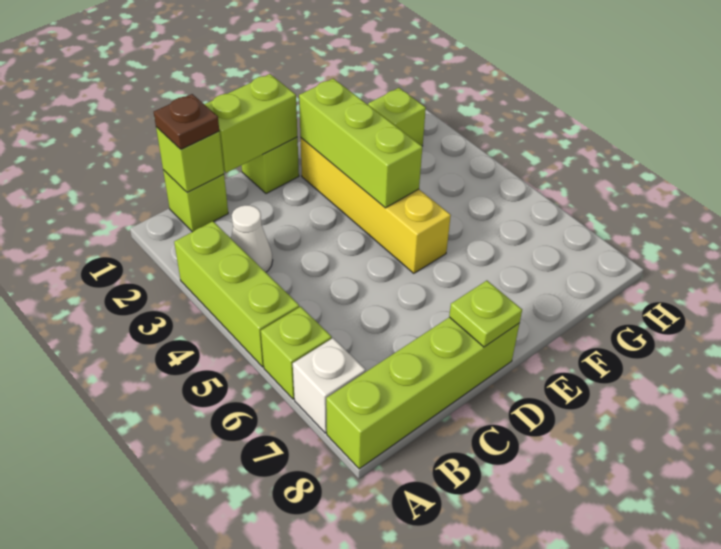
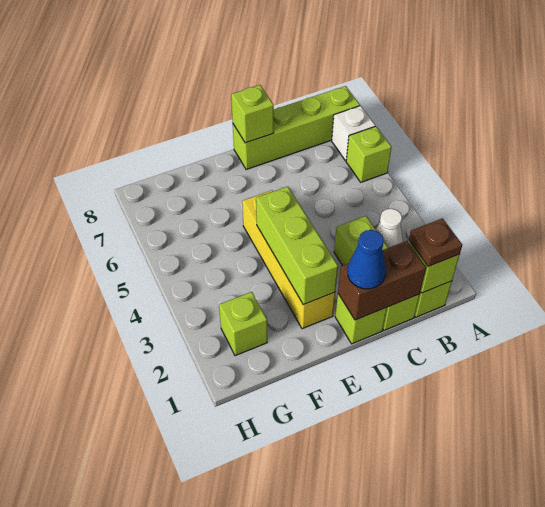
lime brick A3:A5 level 1 -> lime brick C1:C3 level 1
lime brick C1:D1 level 2 -> brown brick C1:D1 level 2
none -> blue cone D1 level 3
lime plate D8 level 2 -> lime brick D8 level 2

